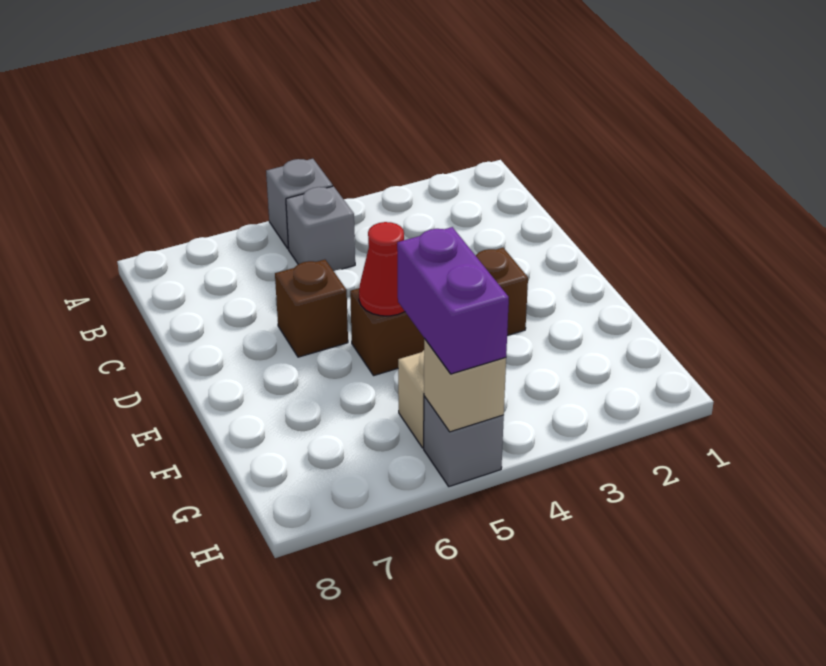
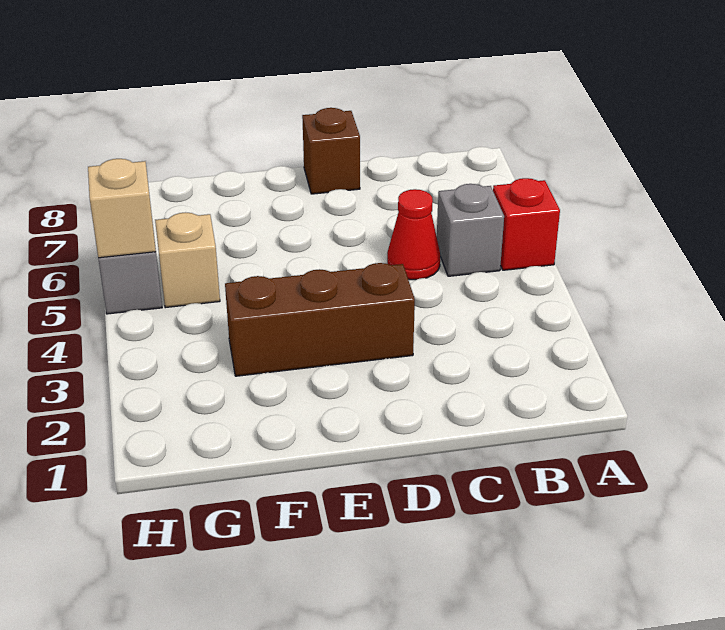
grey brick A5 level 1 -> red brick A5 level 1
brown brick D6 level 1 -> brown brick D8 level 1
brown brick E3:E5 level 1 -> brown brick D3:F3 level 1
red cone E5 level 2 -> red cone C5 level 1
purple brick G5:H5 level 3 -> none

